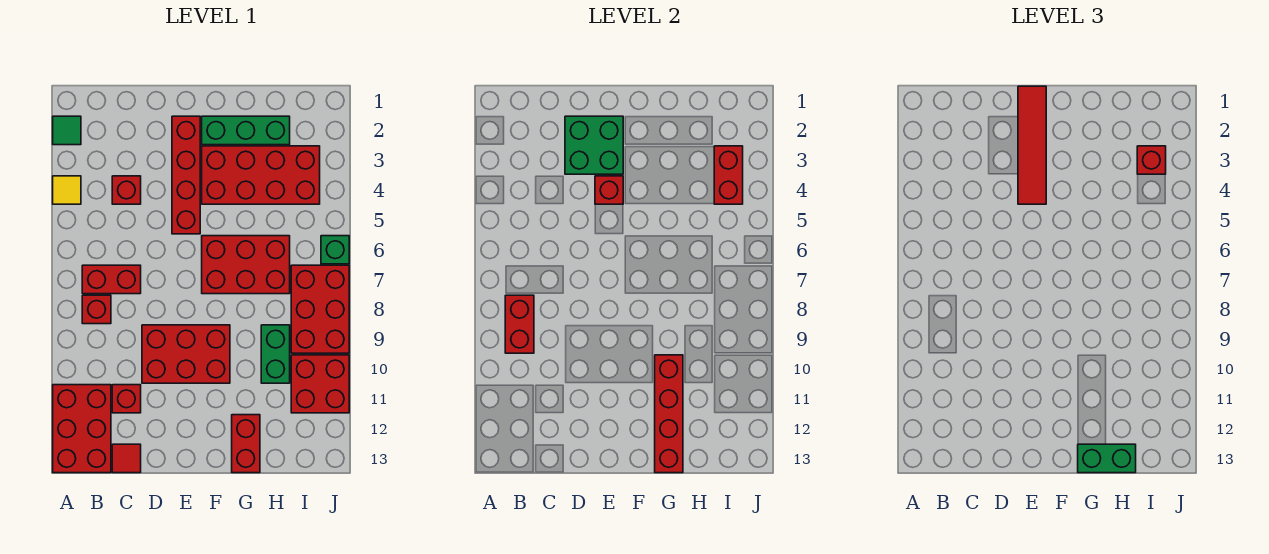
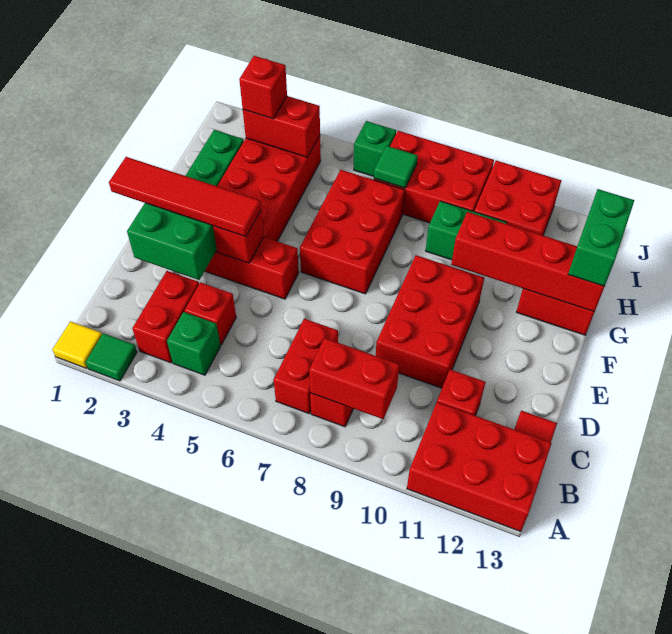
yellow tile A4 level 1 -> yellow tile A1 level 1
none -> red brick B3:C3 level 1
none -> green brick B4 level 1
none -> green tile I7 level 2

